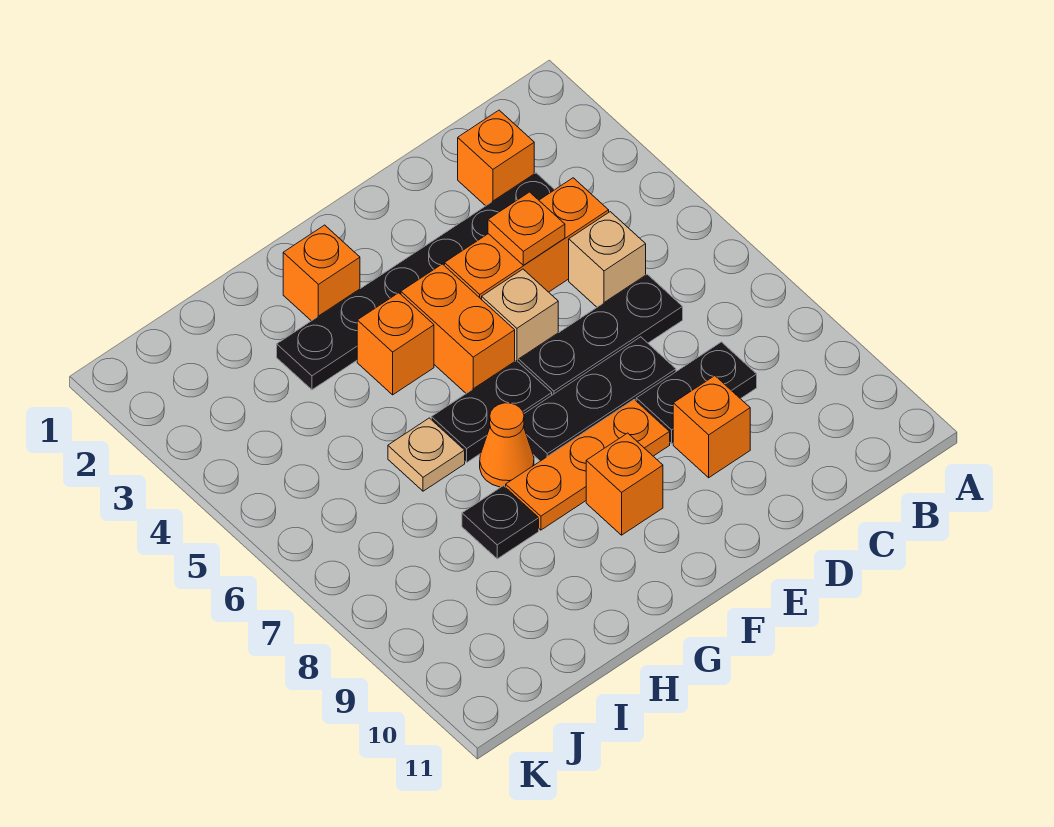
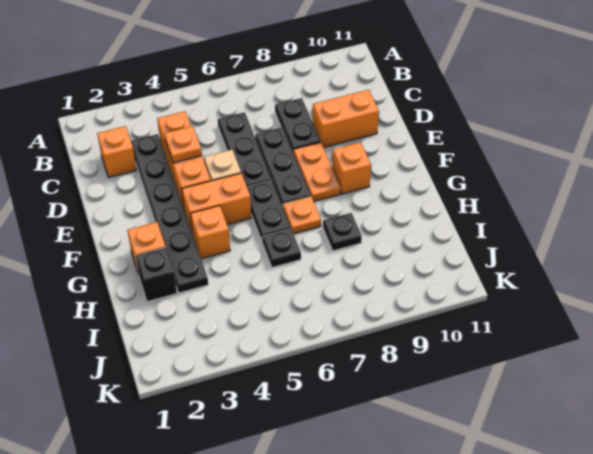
tan brick C5 level 1 -> none
orange brick D9 level 1 -> orange brick D9:D10 level 1
orange plate E8:G8 level 1 -> orange plate E8:F8 level 1
orange cone G7 level 1 -> orange plate G7 level 1
none -> black brick H2 level 1
tan plate H6 level 1 -> black plate H6 level 1

